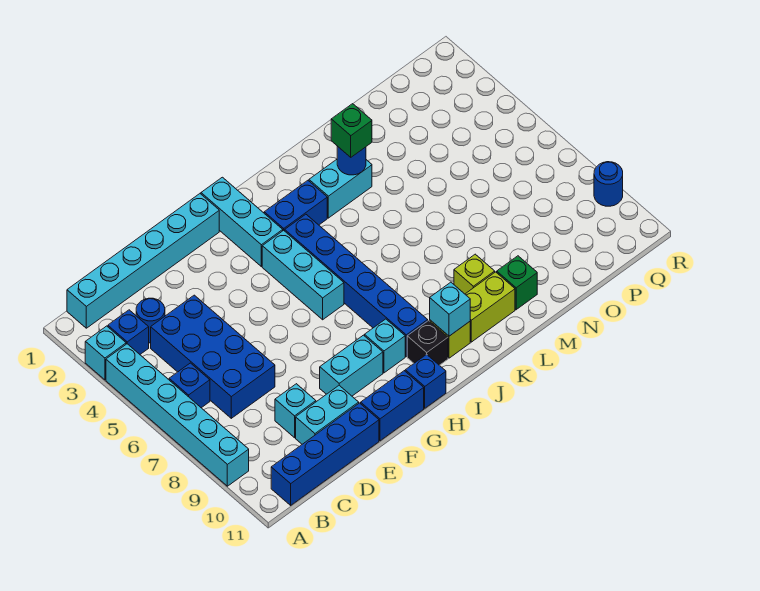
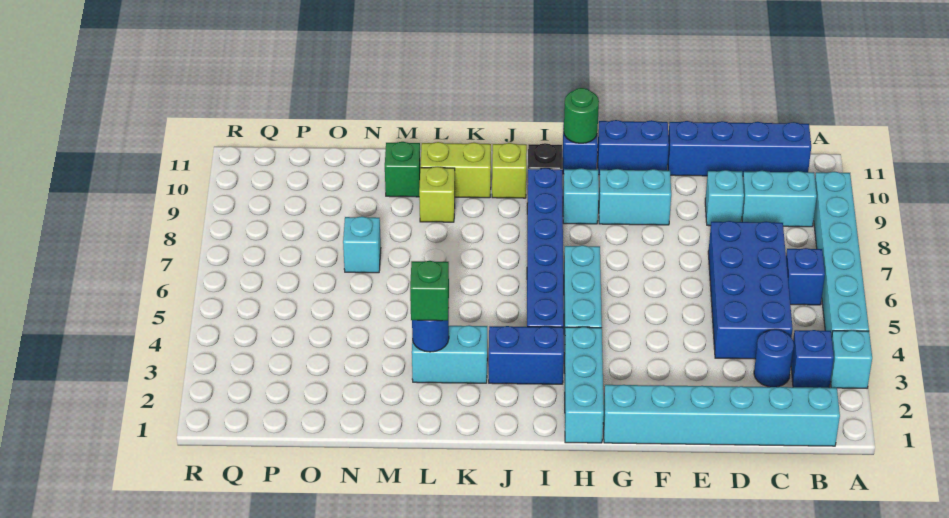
cyan brick D10:E10 level 1 -> cyan brick B9:C9 level 1
none -> green round brick H11 level 2
cyan brick J10 level 2 -> cyan brick N7 level 1
blue round brick R9 level 1 -> none

